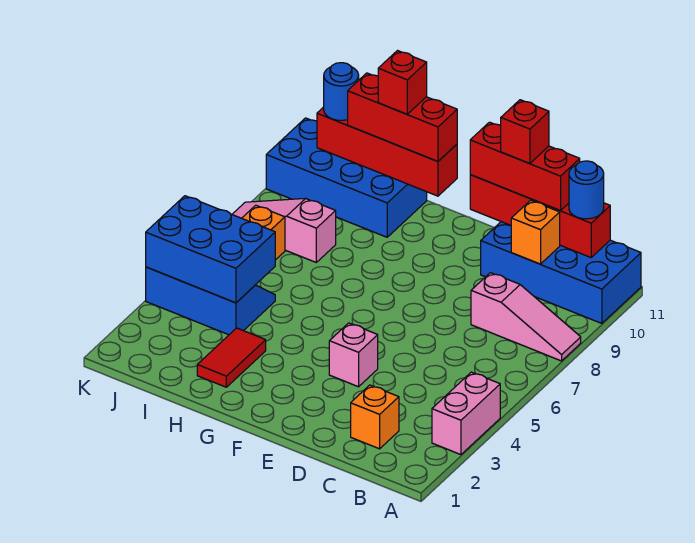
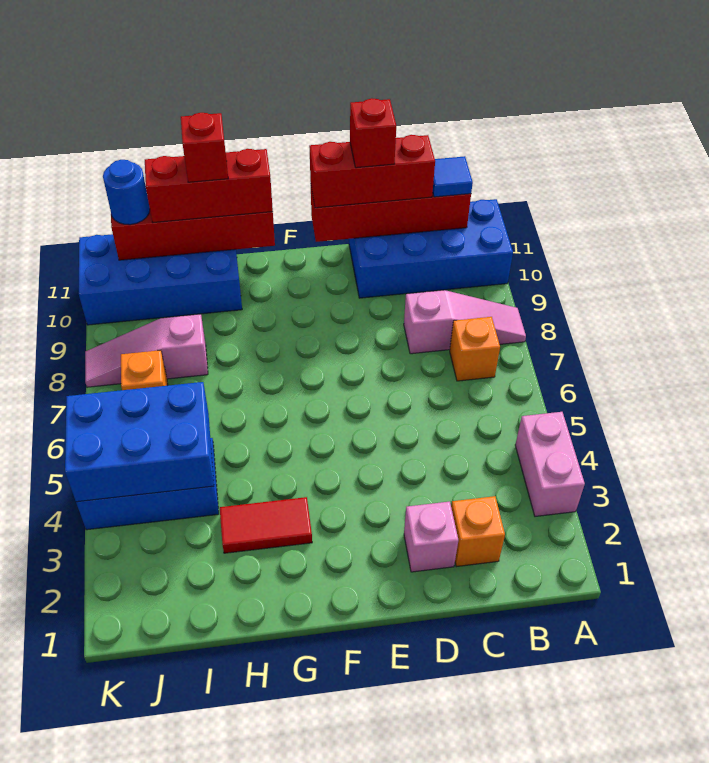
blue round brick B11 level 3 -> blue tile B11 level 3
orange brick C10 level 2 -> orange brick B7 level 1
pink brick E4 level 1 -> pink brick D2 level 1
red tile H2:H3 level 1 -> red tile G3:H3 level 1

